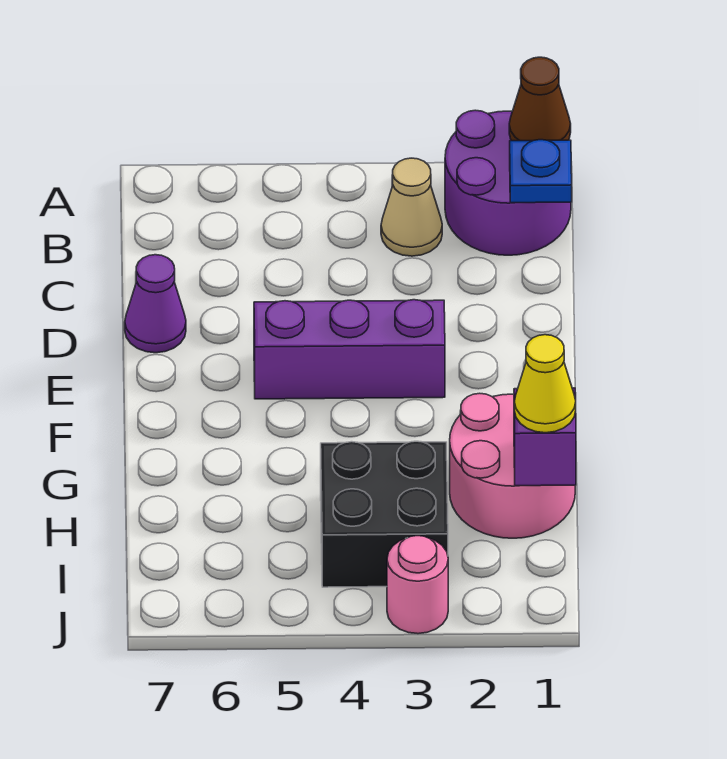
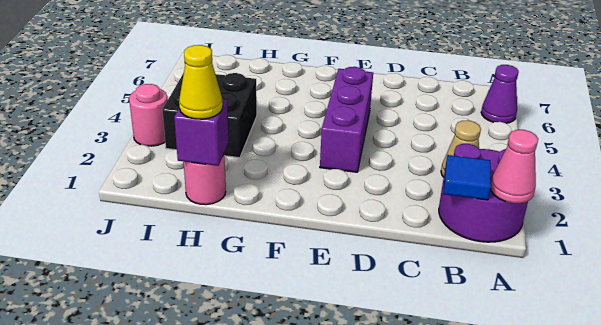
brown cone A1 level 2 -> pink cone A1 level 2
blue plate B1 level 2 -> blue tile B1 level 2
purple cone D7 level 1 -> purple cone A6 level 1
pink round brick G1:H2 level 1 -> pink round brick H1 level 1

